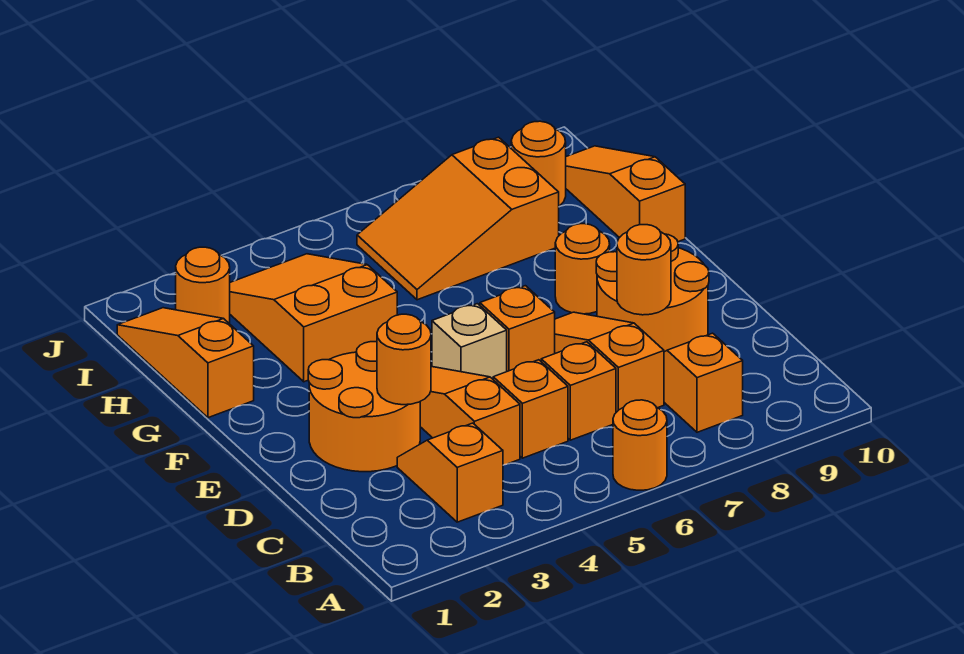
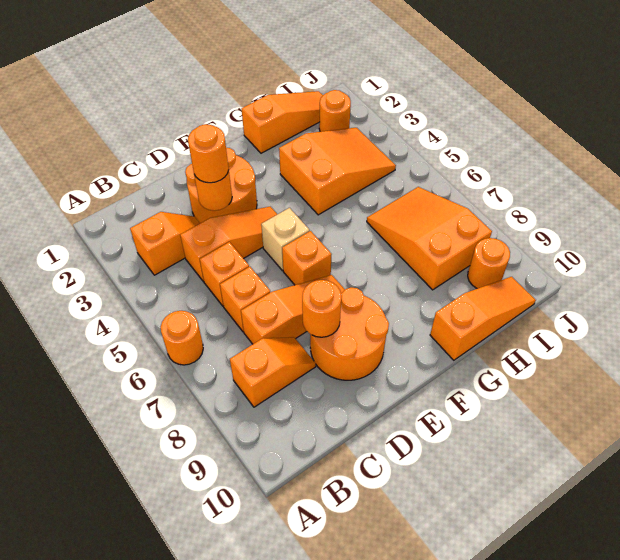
orange round brick F8 level 1 -> orange round brick D3 level 3

